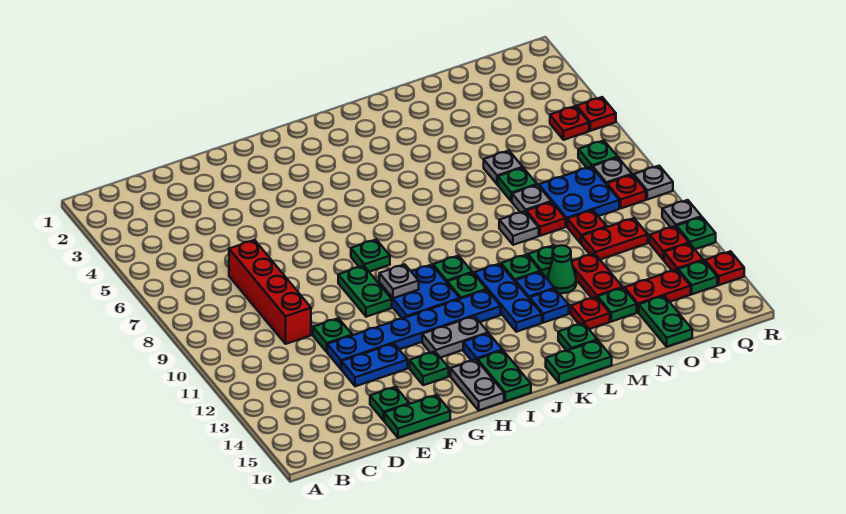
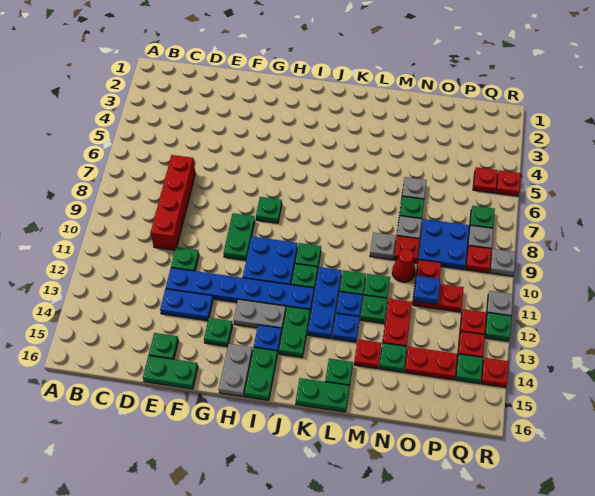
grey plate H10 level 2 -> none
green cone M12 level 1 -> green plate M12 level 1
none -> red cone N10 level 1
none -> blue plate O11 level 2
green plate O15:O16 level 1 -> green plate J13:J14 level 1

